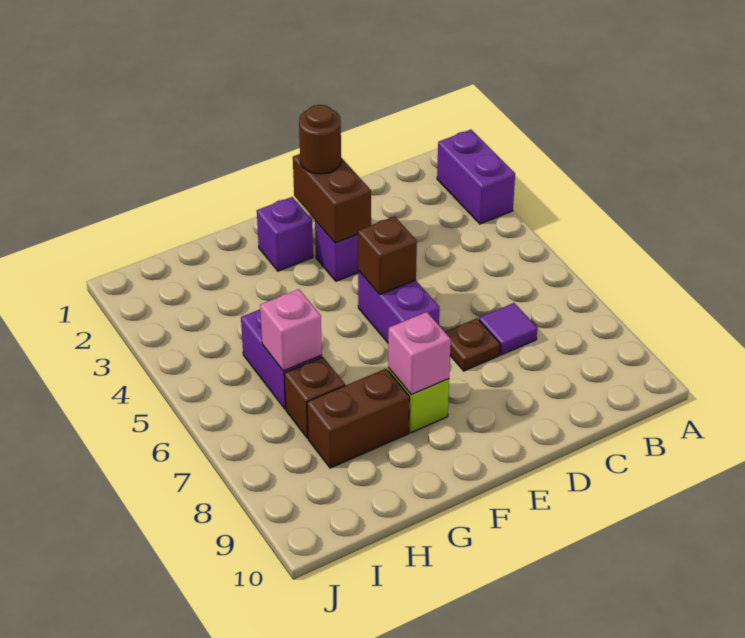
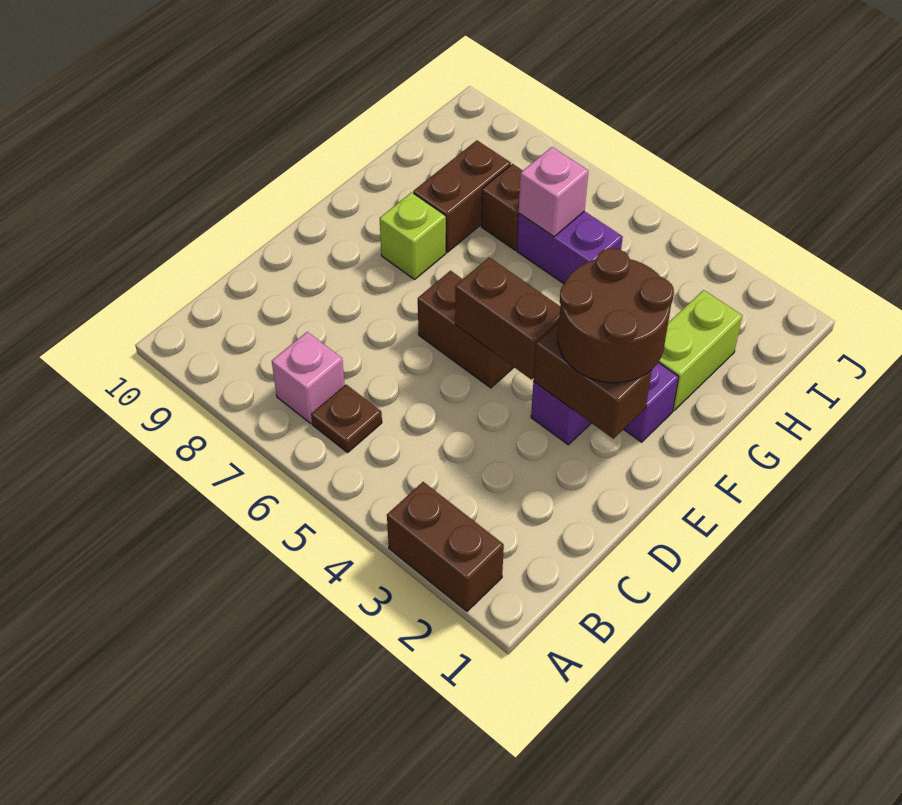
purple brick A2:A3 level 1 -> brown brick A2:A3 level 1
purple tile C7 level 1 -> none
brown plate D7 level 1 -> brown plate B6 level 1
brown round brick E2 level 3 -> brown round brick E2:F3 level 3
purple brick E5:E6 level 1 -> brown brick E5:E6 level 1
brown brick E5 level 2 -> brown brick E4:E5 level 2
pink brick F8 level 2 -> pink brick B7 level 1
none -> lime brick G2:H2 level 1

